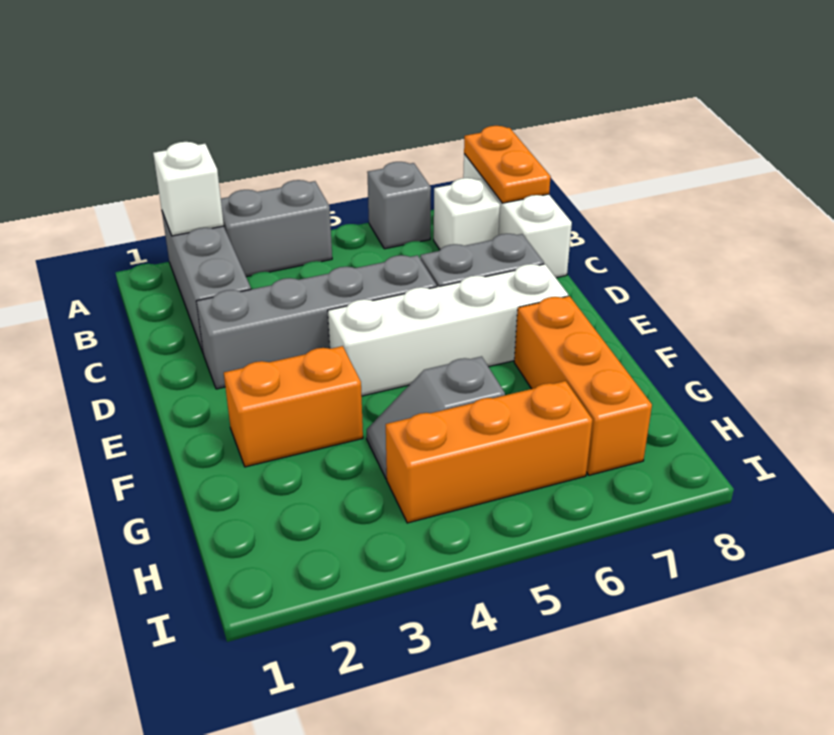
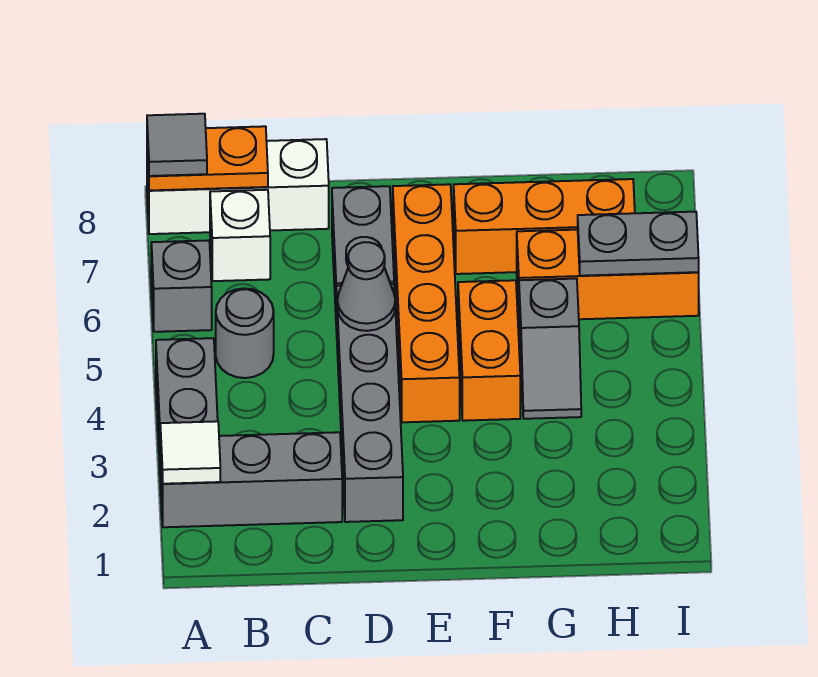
white brick A2 level 2 -> white tile A2 level 2
none -> grey tile A8 level 3
none -> grey round brick B5 level 1
none -> grey cone D5 level 2
white brick E4:E7 level 1 -> orange brick E4:E7 level 1
orange brick F2:F3 level 1 -> orange brick F4:F5 level 1
orange brick H4:H6 level 1 -> orange brick G6:I6 level 1
none -> grey plate H6:I6 level 2

